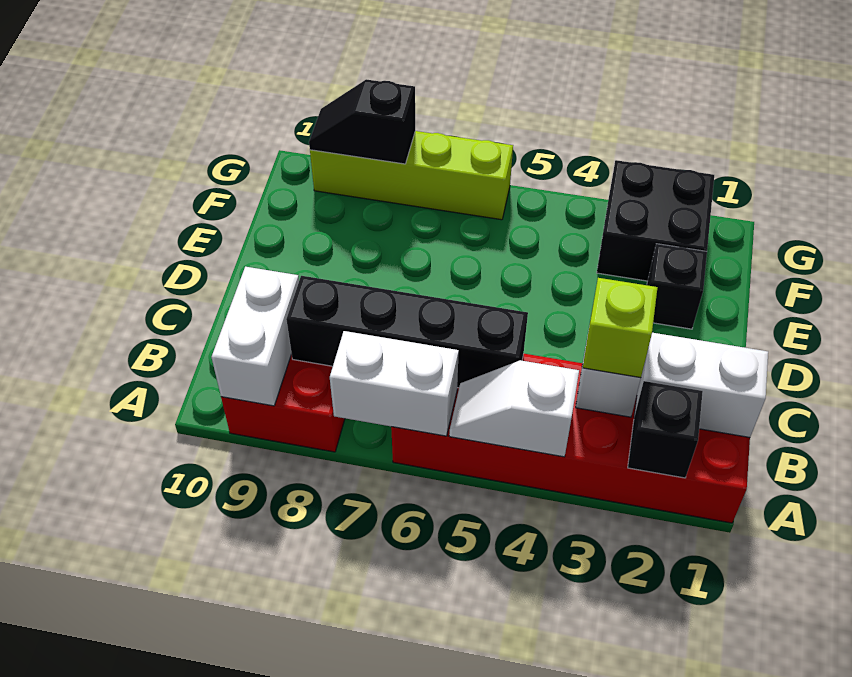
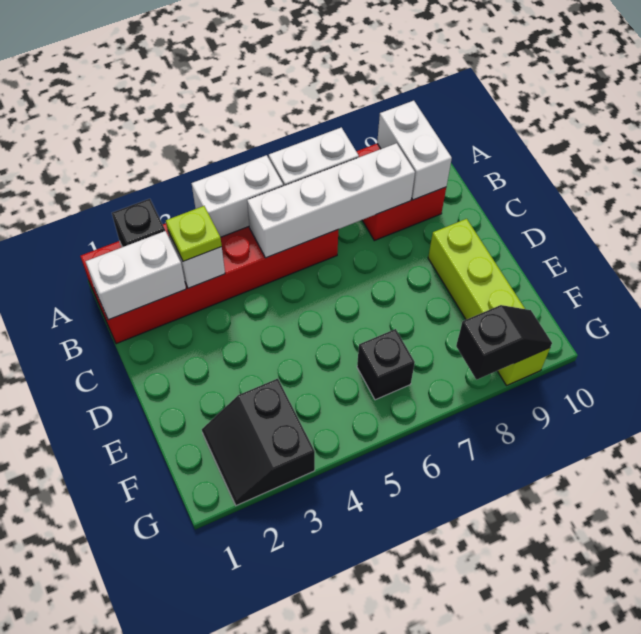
white slope A4:A5 level 2 top 4 -> white brick A4:A5 level 2
lime brick B3 level 3 -> lime plate B3 level 3
black brick B5:B8 level 2 -> white brick B5:B8 level 2
black brick E2 level 1 -> black brick F6 level 1
black brick F2:G3 level 1 -> black slope F2:G3 level 1 top 3
lime brick G6:G9 level 1 -> lime brick D9:G9 level 1

